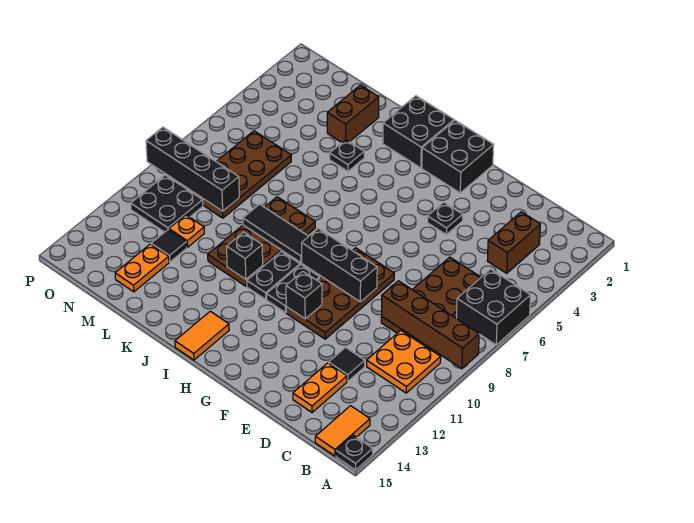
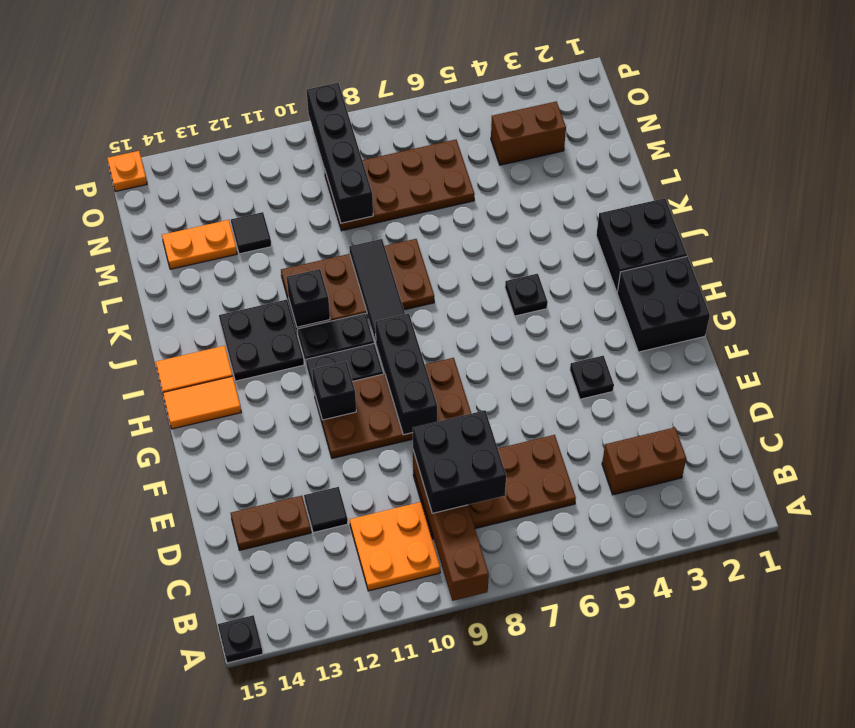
black brick A6:B7 level 1 -> black brick C8:D9 level 3
orange tile B14:B15 level 1 -> orange tile H14:H15 level 1
orange plate D13:D14 level 1 -> brown plate D13:D14 level 1
black plate K4 level 1 -> black plate I5 level 1
brown brick L2:L3 level 1 -> brown brick N3:N4 level 1
orange plate M11 level 1 -> orange plate P15 level 1
black plate N10:O11 level 1 -> black plate I12:J13 level 1

